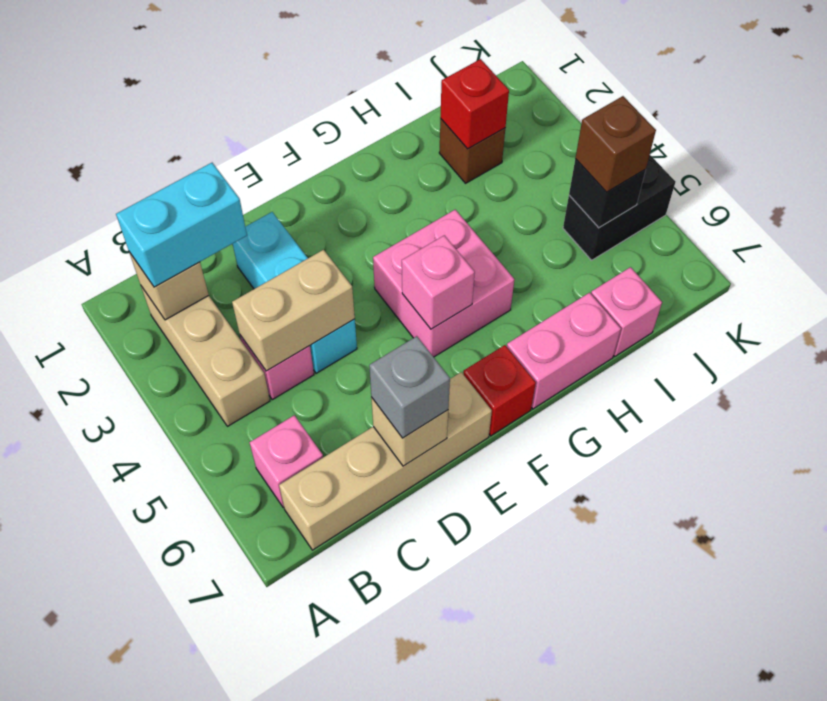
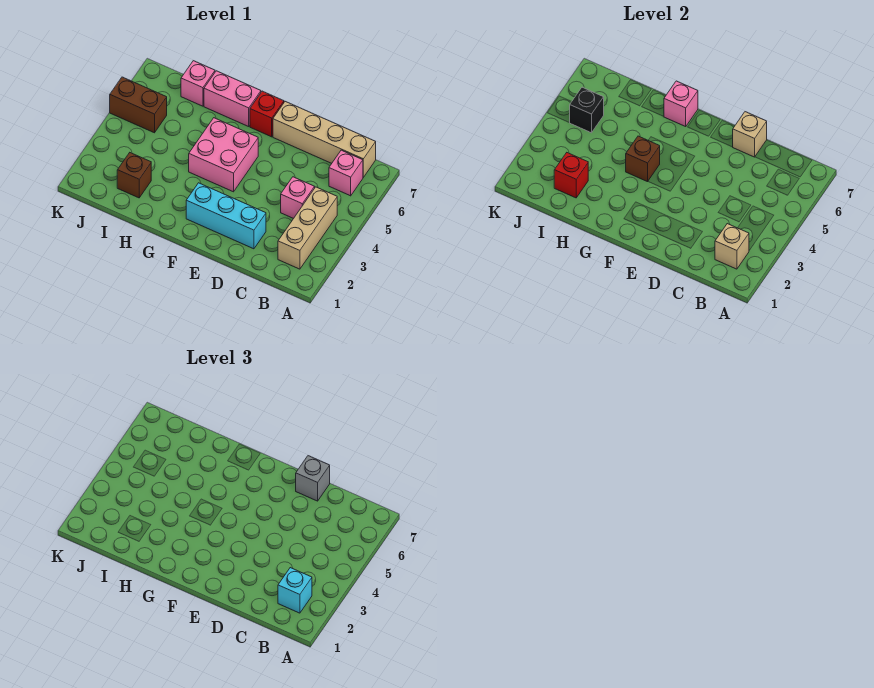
cyan brick B2:C2 level 3 -> cyan brick B2 level 3
tan brick C4:D4 level 2 -> none
cyan brick D2:D4 level 1 -> cyan brick D2:F2 level 1
pink brick F5 level 2 -> pink brick G7 level 2
black brick J5:K5 level 1 -> brown brick J5:K5 level 1
brown brick J5 level 3 -> brown brick G4 level 2

